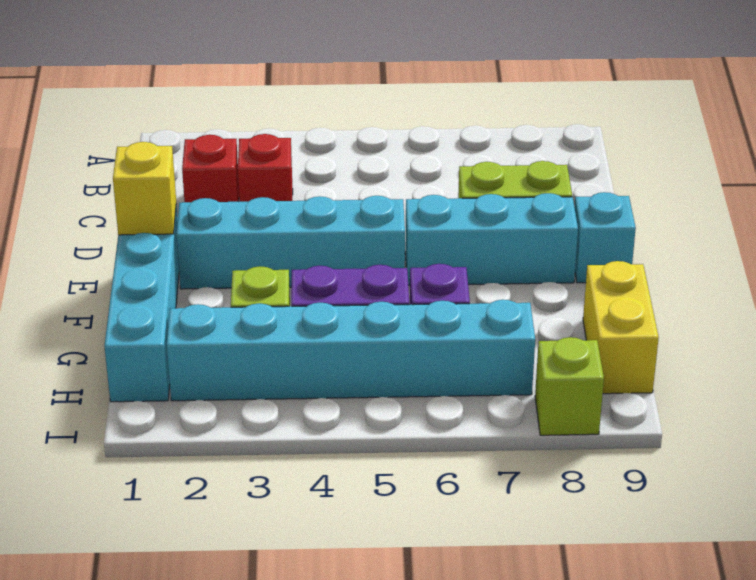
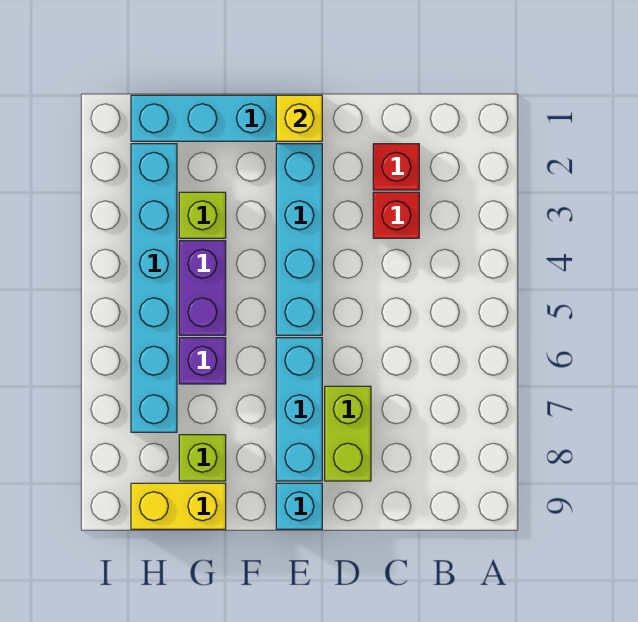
lime brick I8 level 1 -> lime brick G8 level 1

